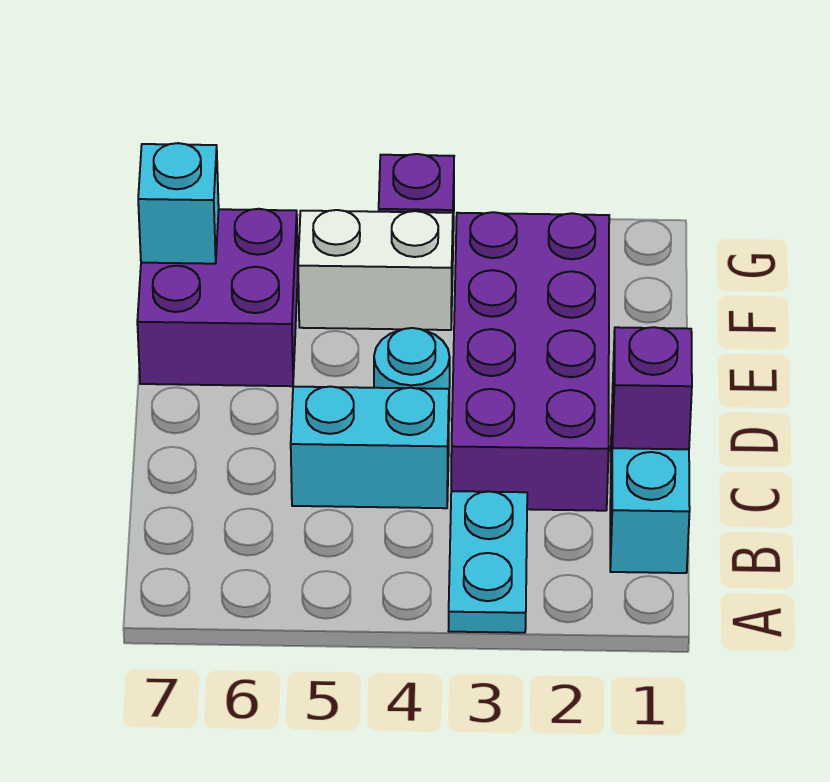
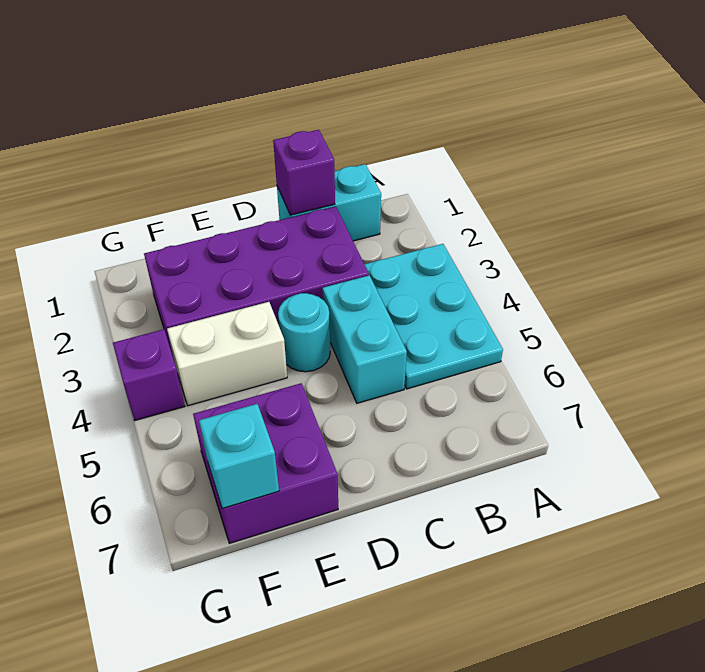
cyan plate A3:B3 level 1 -> cyan plate A3:B5 level 1
white brick F4:F5 level 1 -> white brick E4:F4 level 1

